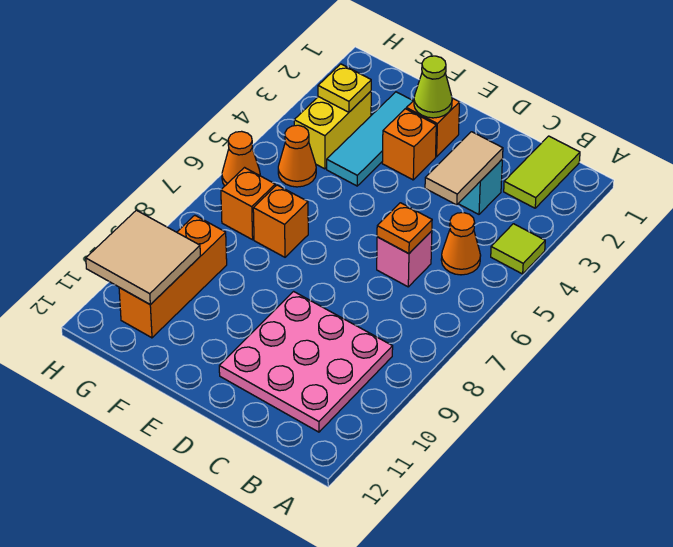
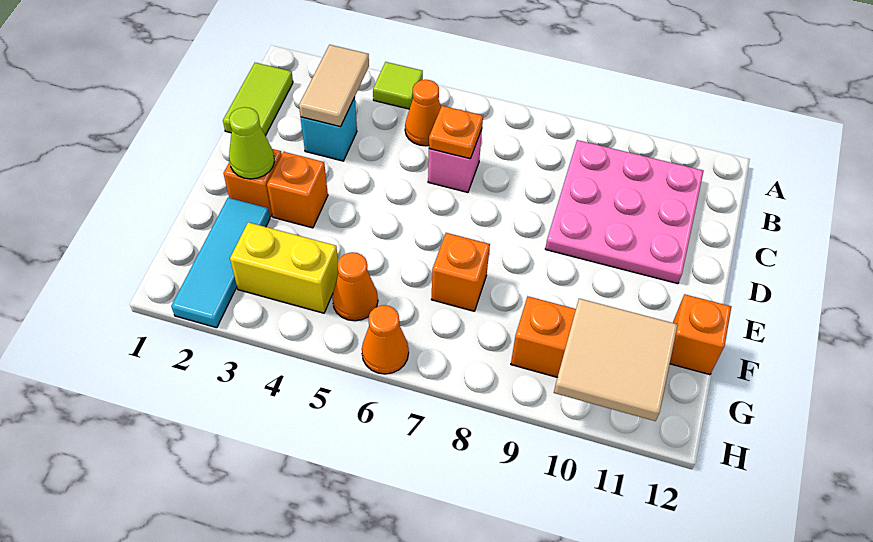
lime tile B1:B2 level 1 -> lime tile B1:C1 level 1
tan tile C3:C4 level 2 -> tan tile B3:C3 level 2
cyan tile F2:F4 level 1 -> cyan tile F2:H2 level 1
yellow plate G3 level 2 -> none
orange brick G7 level 1 -> orange brick F12 level 1

